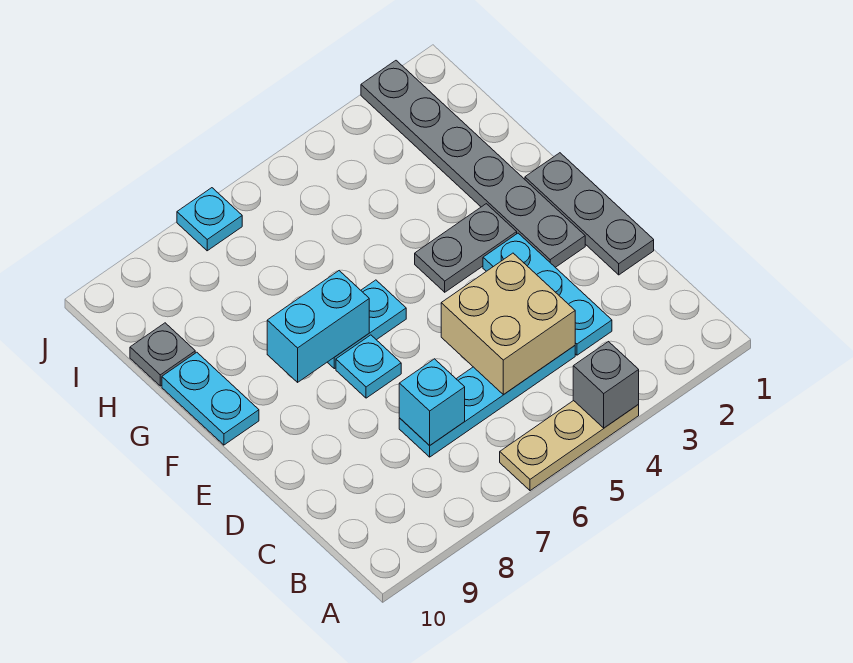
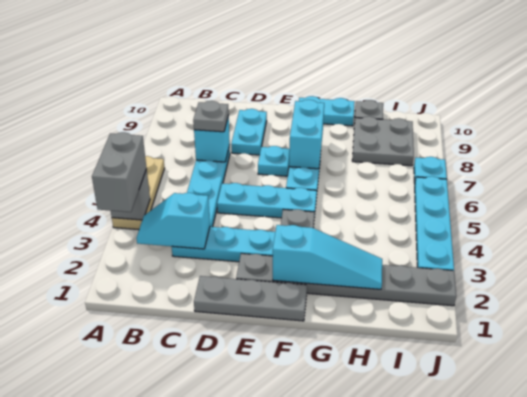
none -> grey brick A3:A4 level 3
none -> cyan slope B3:C3 level 2 top C
tan brick C4:D5 level 2 -> none
none -> grey plate C7 level 3
none -> cyan plate D5:F5 level 1
none -> cyan plate D8:D9 level 1
none -> cyan slope F2:H2 level 2 top F
none -> grey plate H8:I9 level 1
none -> cyan plate J3:J6 level 1

